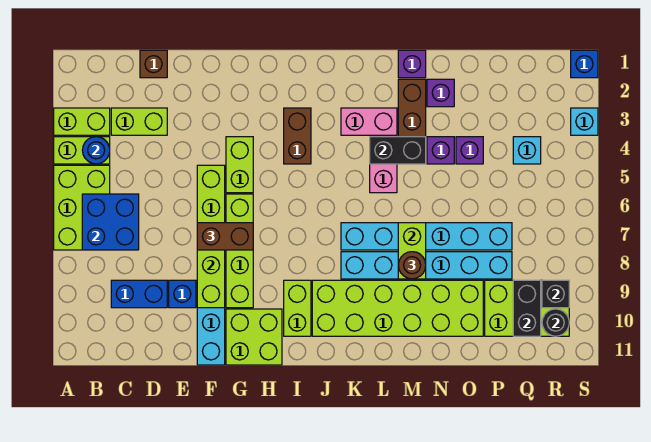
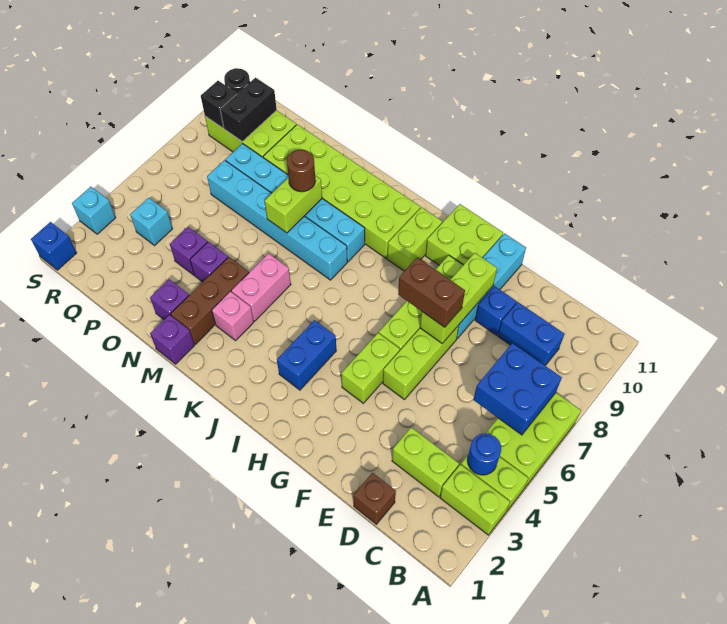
brown brick I3:I4 level 1 -> blue brick I3:I4 level 1
pink brick K3:L3 level 1 -> pink brick L3 level 1
black brick L4:M4 level 2 -> none

